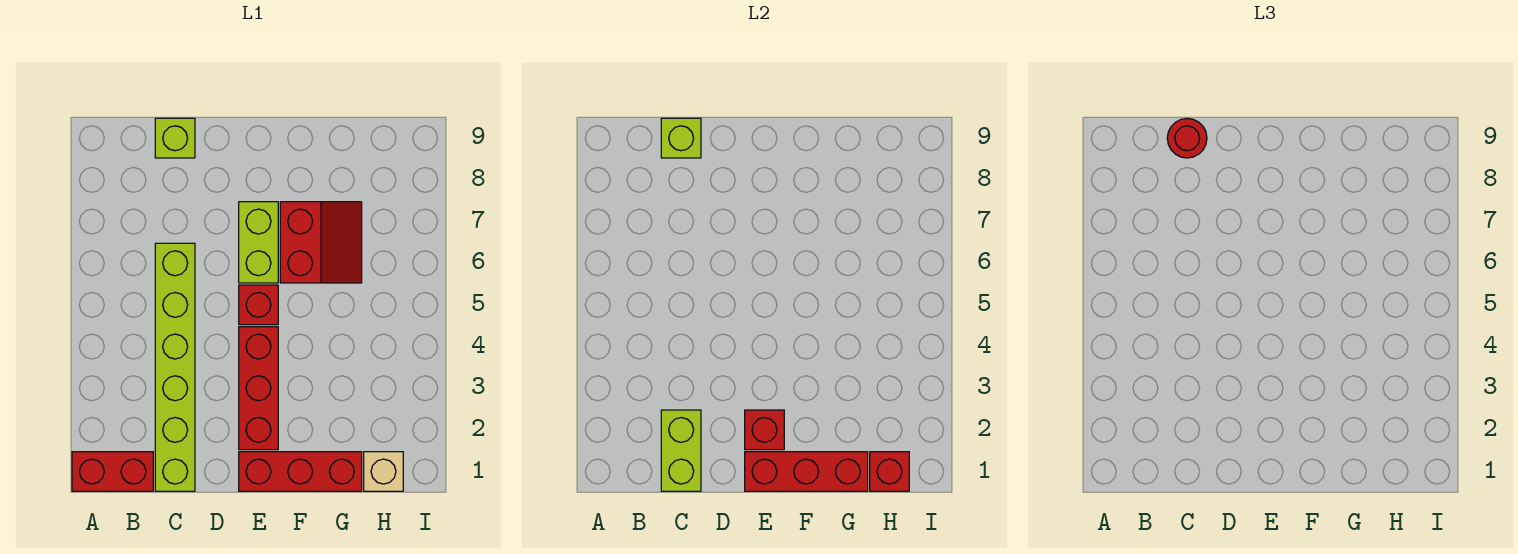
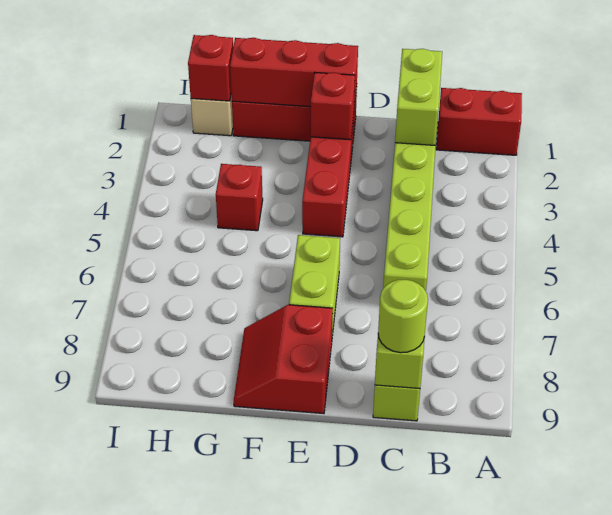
red round brick C9 level 3 -> lime round brick C9 level 3
red brick E5 level 1 -> red brick G4 level 1
red slope F6:G7 level 1 top F -> red slope E8:F9 level 1 top E

